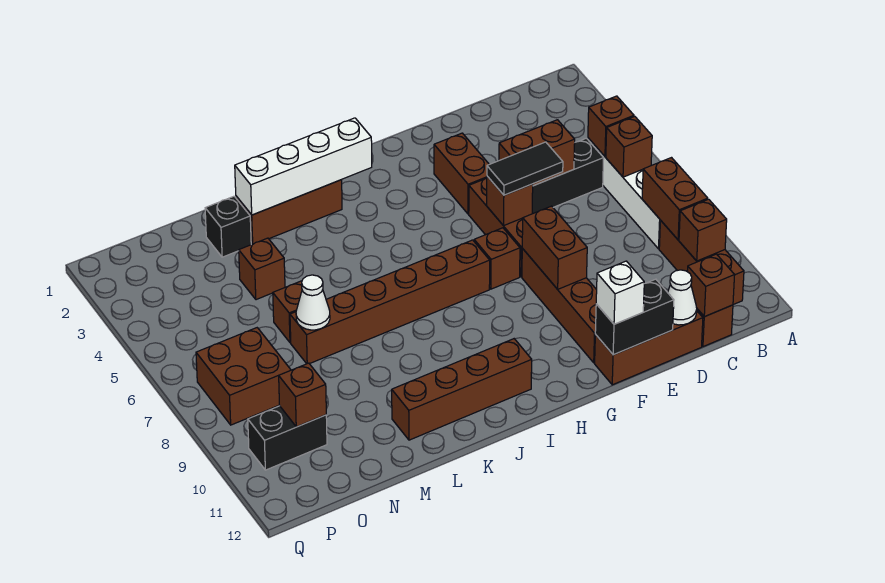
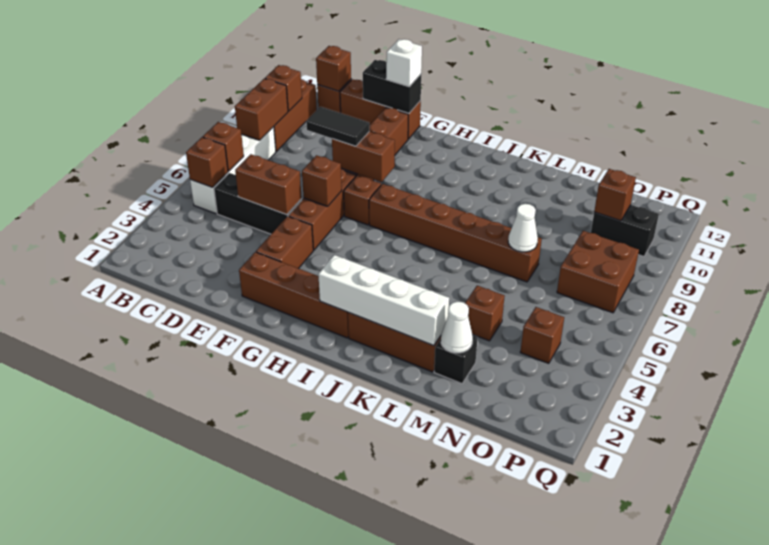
white cone D12 level 2 -> white cone M2 level 2
black tile E6:F6 level 3 -> black tile E8:F8 level 3
brown brick F8:F9 level 2 -> brown brick F8:G8 level 2
brown brick I11:L11 level 1 -> brown brick F2:I2 level 1
brown brick M6 level 1 -> brown brick O4 level 1

